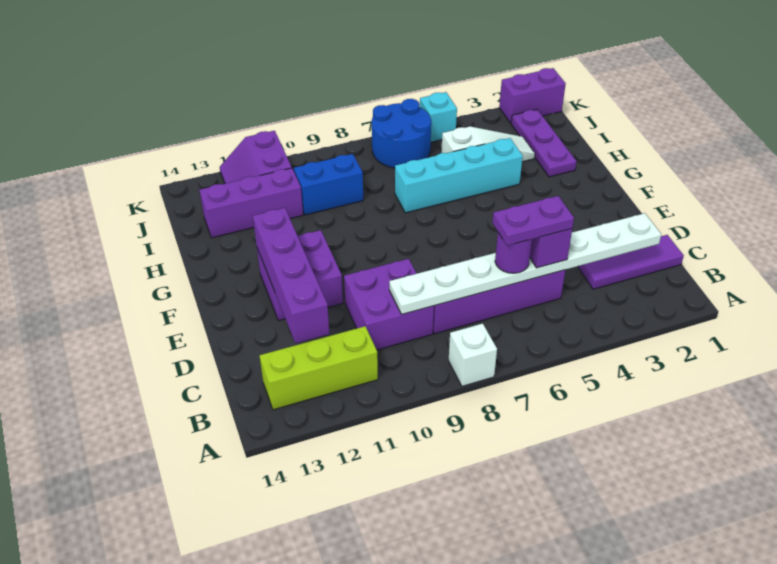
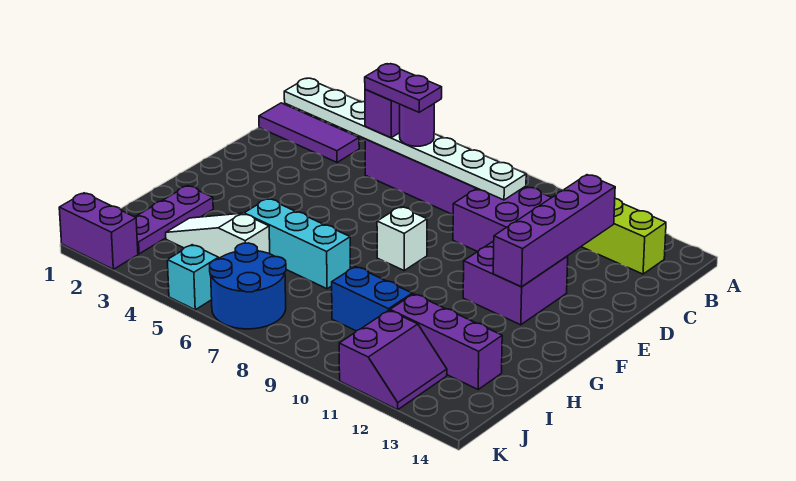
white brick A8 level 1 -> white brick F8 level 1
cyan brick H4:H7 level 1 -> cyan brick H5:H7 level 1

